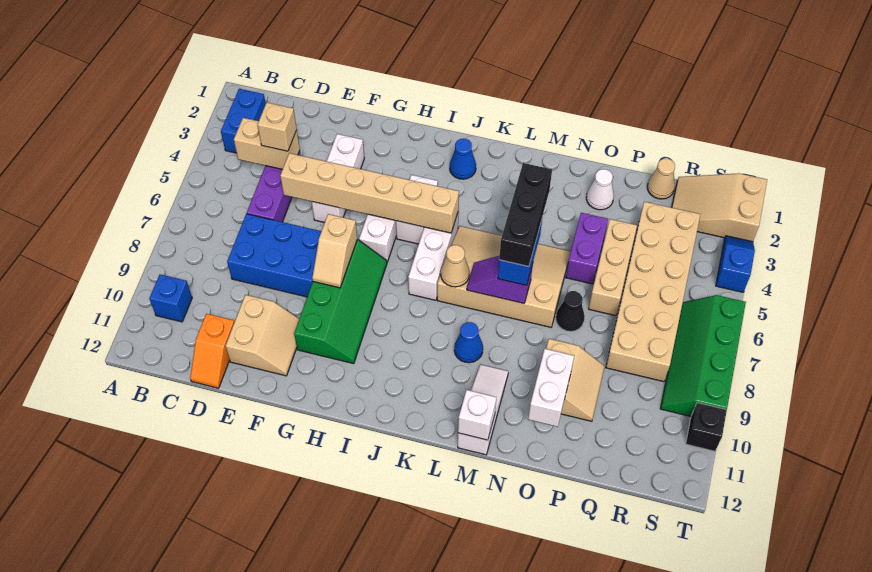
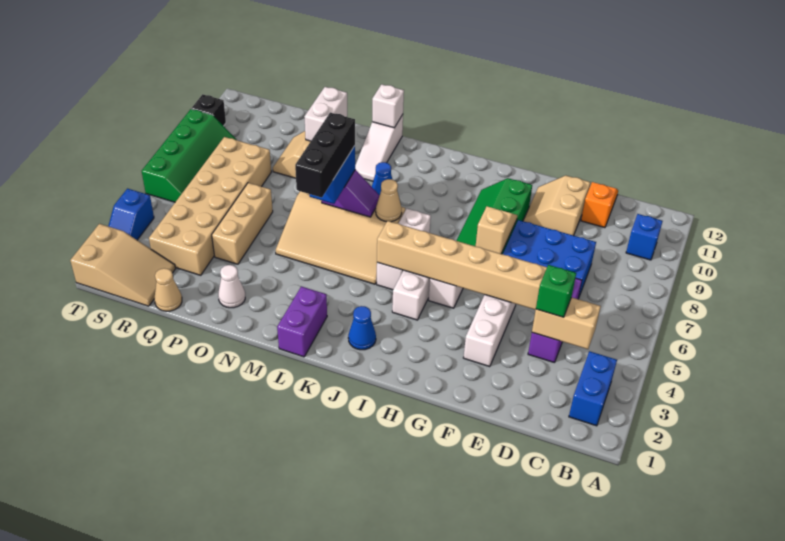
tan brick D4 level 3 -> green brick D4 level 3
purple brick O4:O5 level 1 -> purple brick L1:L2 level 1
black cone O7 level 1 -> none

